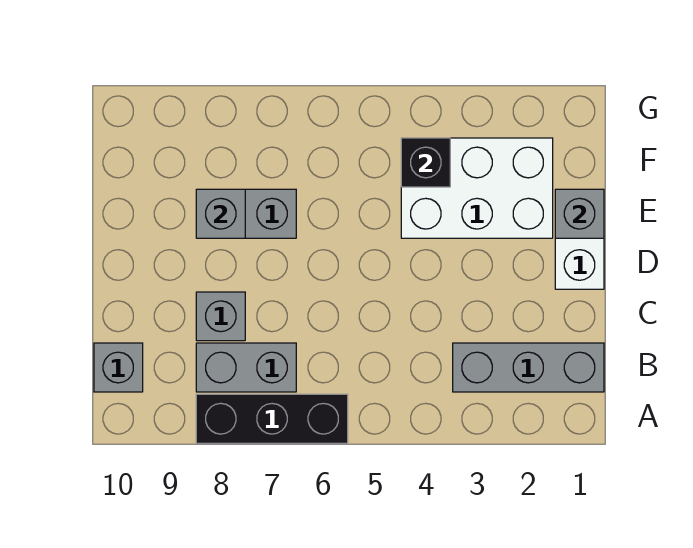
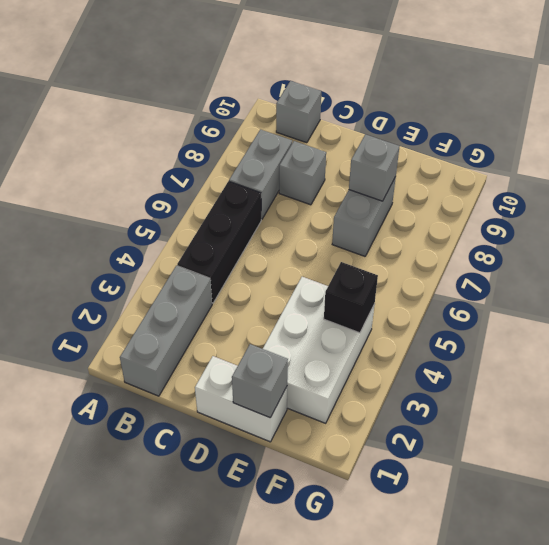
black brick A6:A8 level 1 -> black brick B4:B6 level 1

